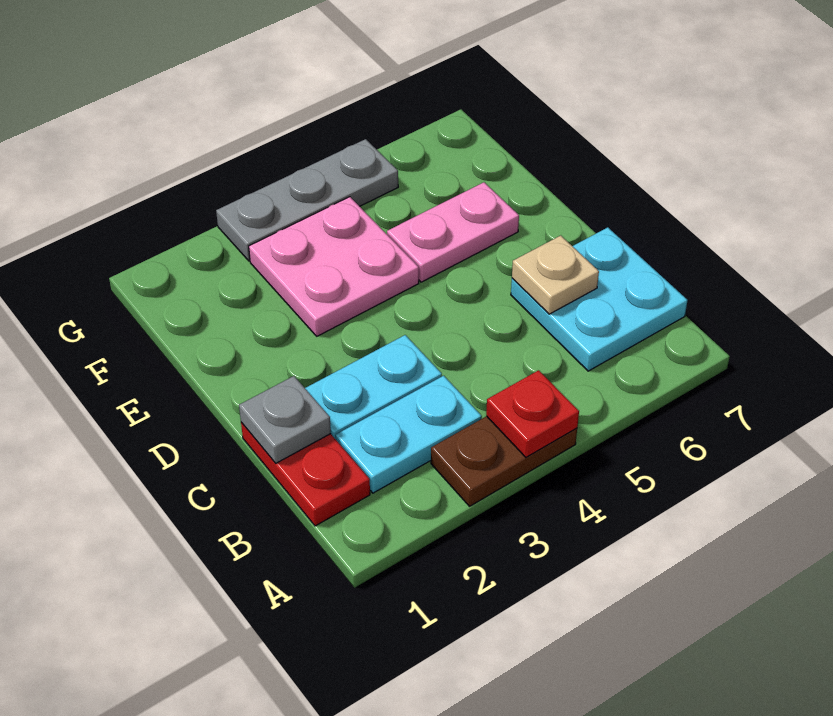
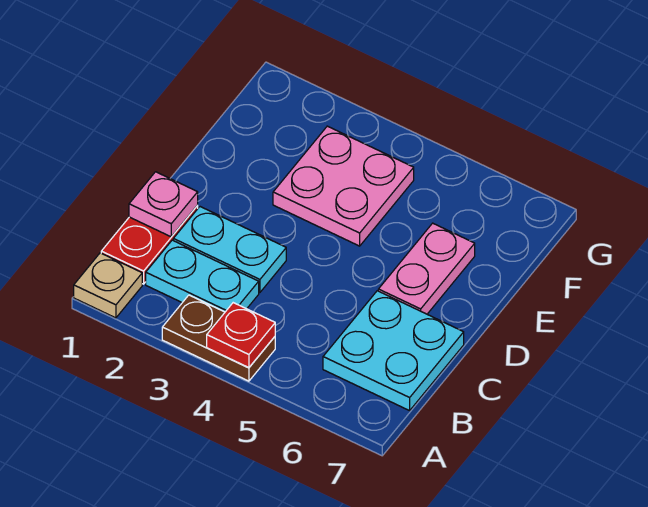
grey plate C1 level 2 -> pink plate C1 level 2
tan plate C6 level 2 -> tan plate A1 level 1
pink plate E5:E6 level 1 -> pink plate D6:E6 level 1
grey plate G3:G5 level 1 -> none

